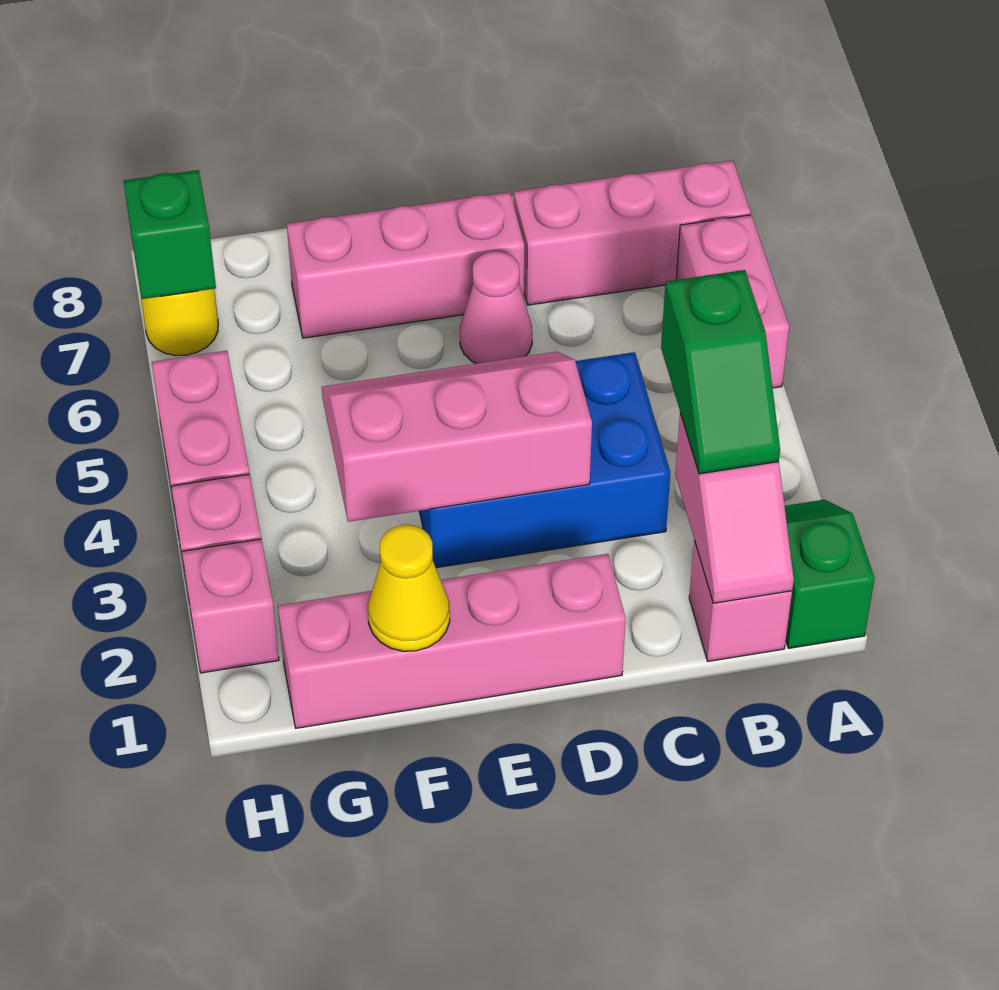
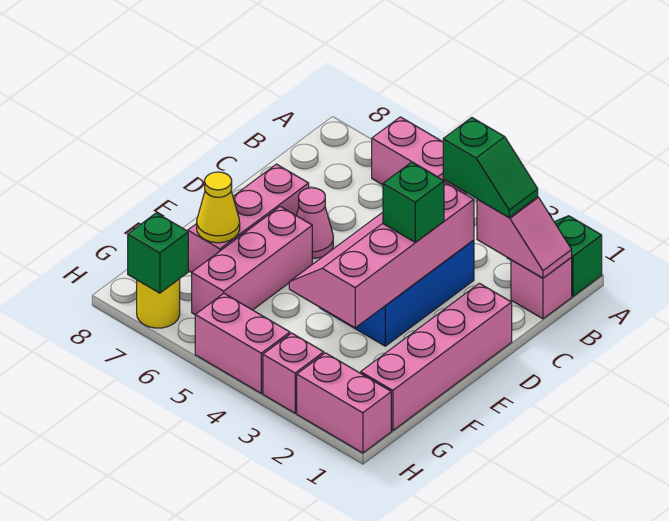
pink brick A7:C7 level 1 -> pink brick E6:G6 level 1
pink slope D3:F4 level 2 top 3 -> pink slope C3:F4 level 2 top 3
none -> green brick D3 level 3
yellow cone F1 level 2 -> yellow cone F7 level 2
pink brick H2 level 1 -> pink brick H1:H2 level 1

